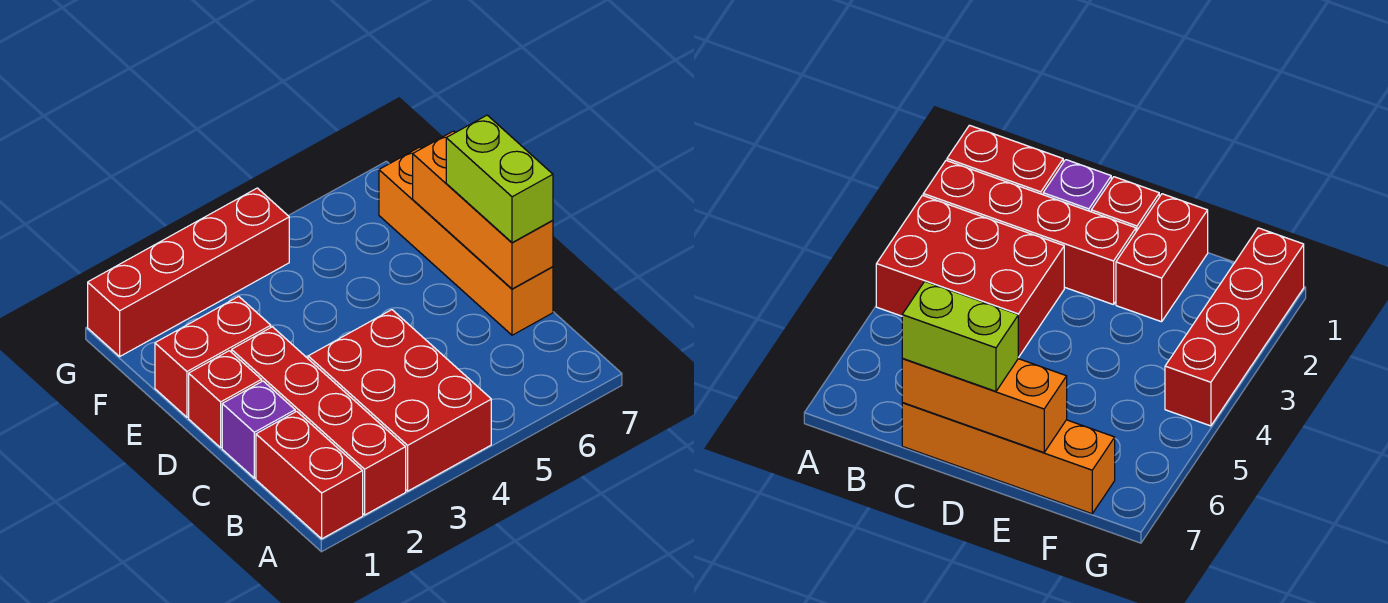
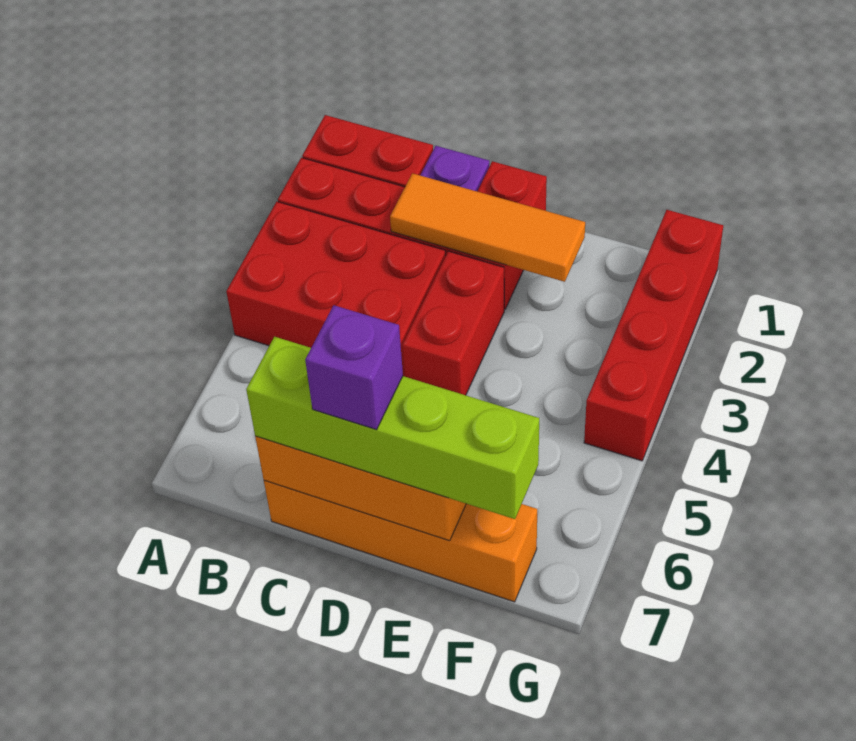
none -> orange tile C2:E2 level 2
lime brick C7:D7 level 3 -> lime brick C7:F7 level 3
none -> purple brick D7 level 4
red brick E1:E2 level 1 -> red brick D3:D4 level 1

